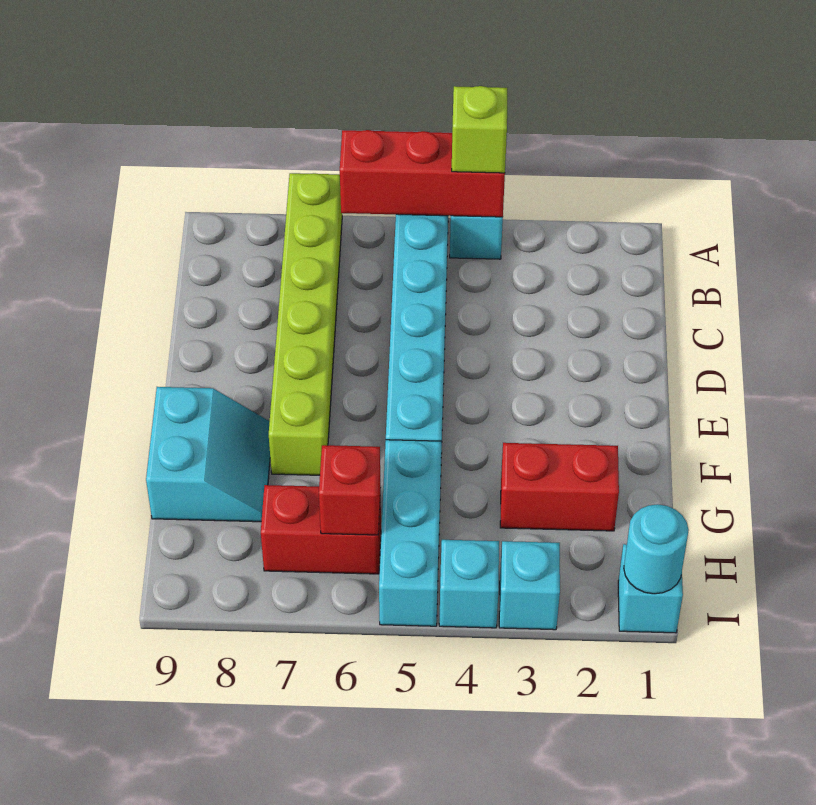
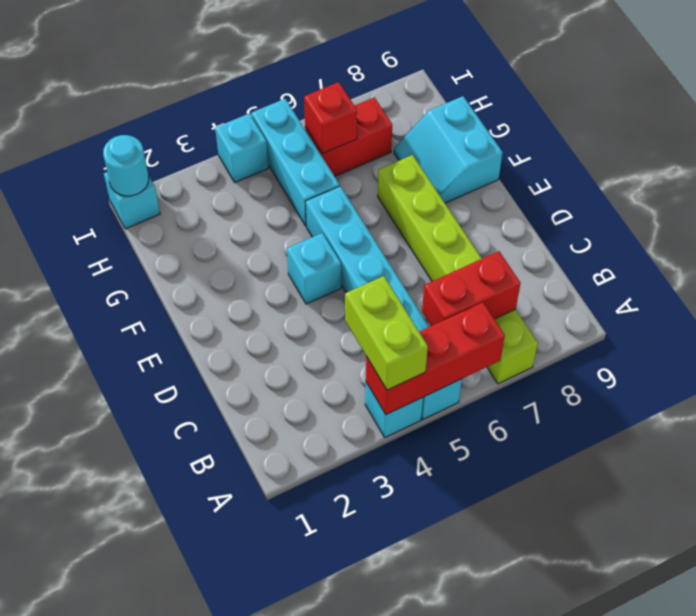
lime brick A4 level 3 -> lime brick A4:B4 level 3
red brick G2:G3 level 1 -> red brick B6:B7 level 2
cyan brick I3 level 1 -> cyan brick E4 level 1

